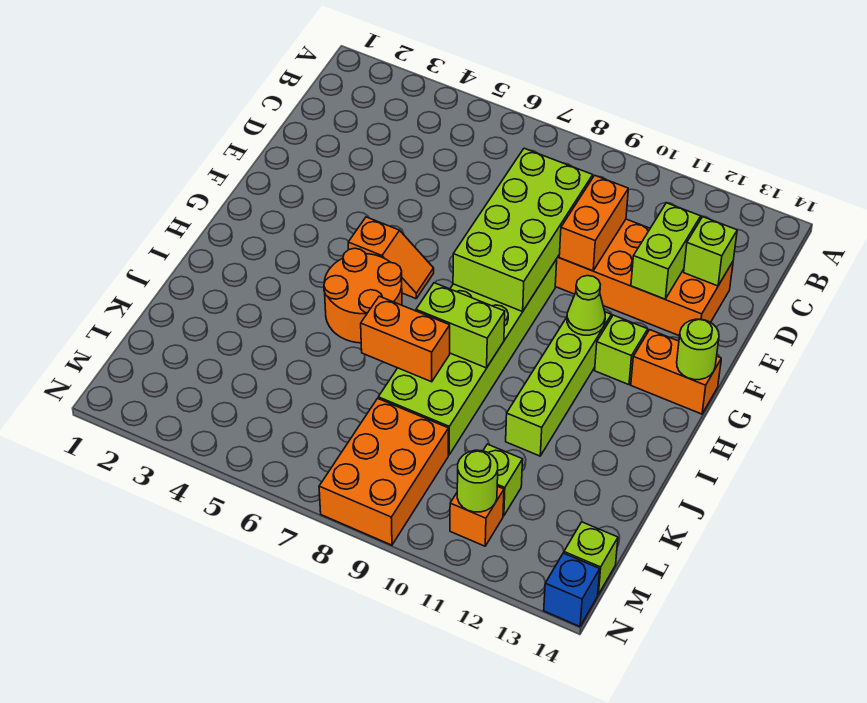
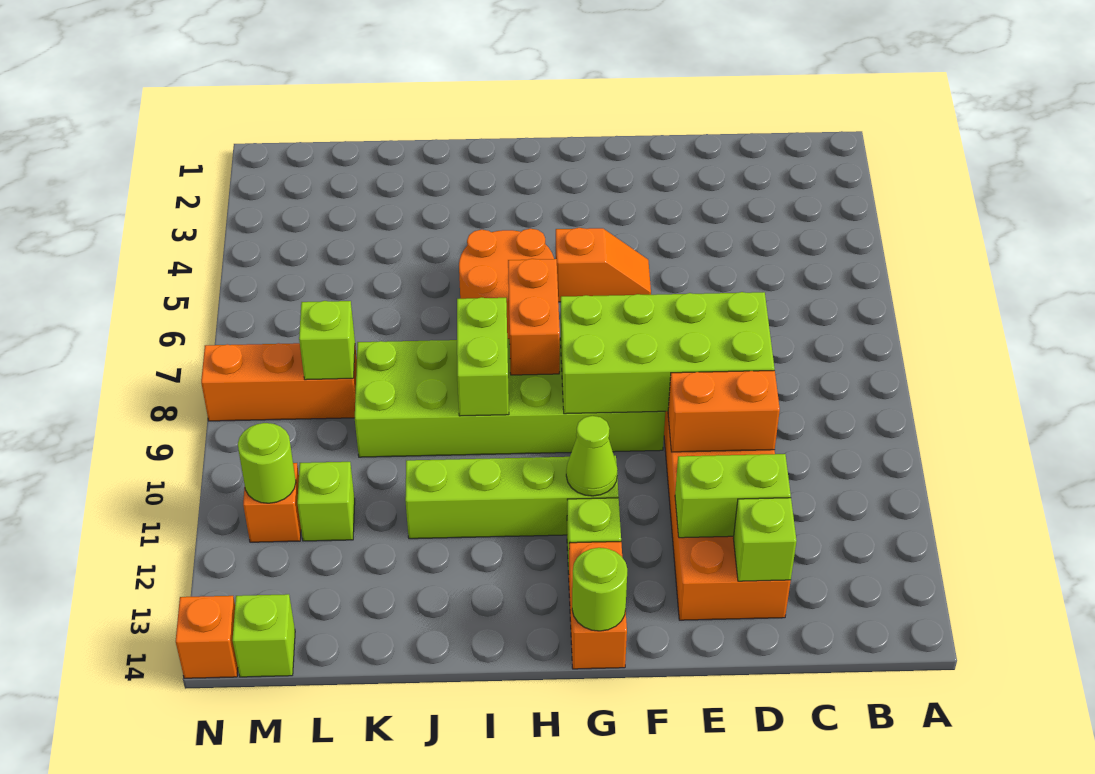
orange slope G5:G6 level 1 top 5 -> orange slope F5:G5 level 1 top G
orange brick J7:J8 level 2 -> orange brick H7:H8 level 2
orange brick L8:N9 level 1 -> orange brick L8:N8 level 1
none -> lime brick L8 level 2
blue brick N14 level 1 -> orange brick N14 level 1

